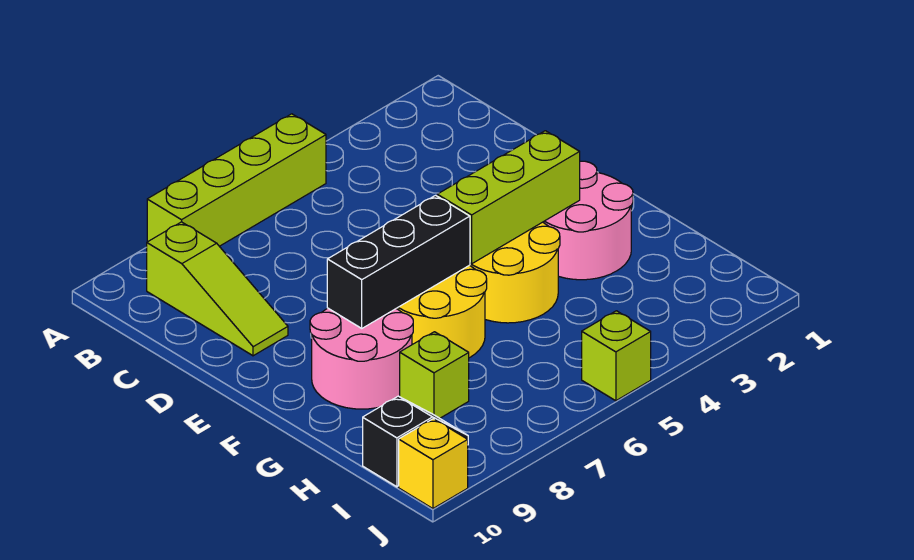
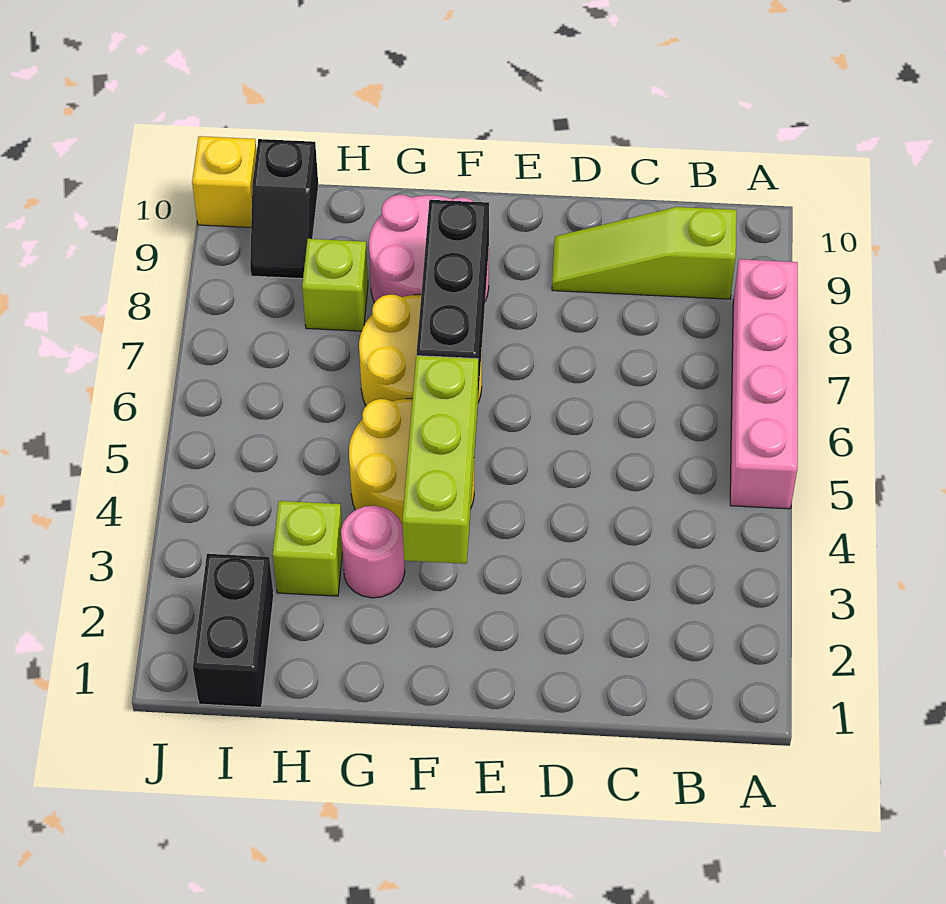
lime brick A5:A8 level 1 -> pink brick A5:A8 level 1
pink round brick F2:G3 level 1 -> pink round brick G3 level 1
none -> black brick I1:I2 level 1
lime brick J5 level 1 -> lime brick H3 level 1

